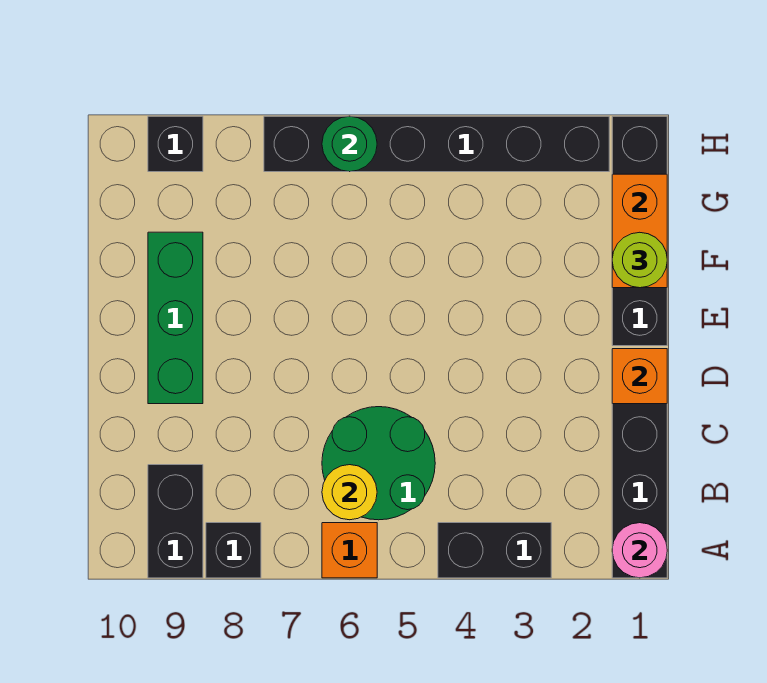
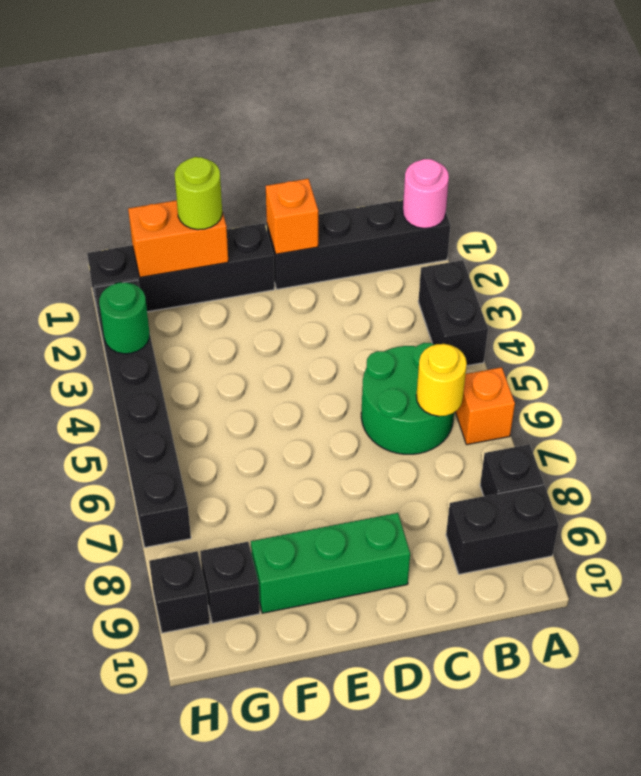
none -> black brick G9 level 1
green round brick H6 level 2 -> green round brick H3 level 2

